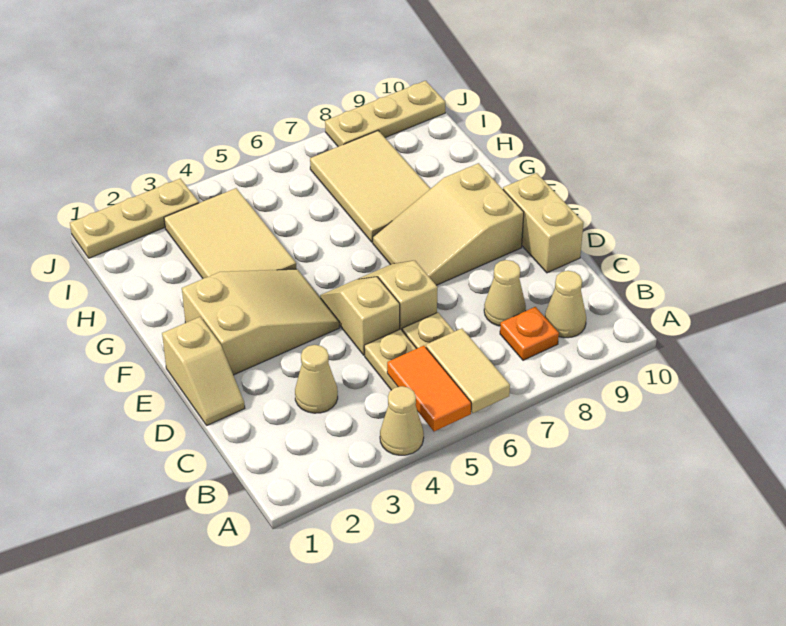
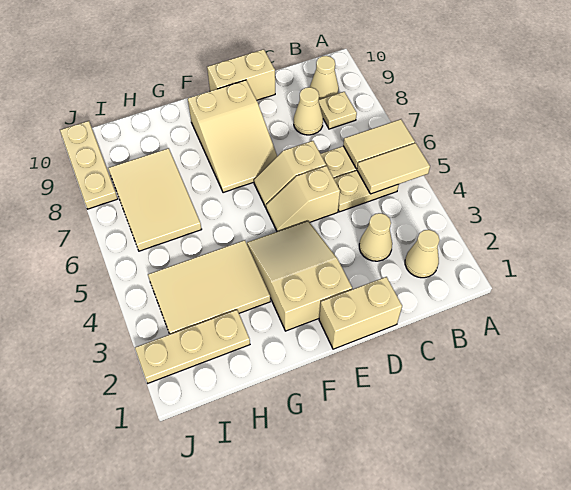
tan cone A4 level 1 -> tan cone B2 level 1
orange tile A5:B5 level 2 -> tan tile A5:B5 level 2
orange plate B8 level 1 -> tan plate B8 level 1
tan slope D1:E1 level 1 top E -> tan brick D1:E1 level 1
tan tile G7:I8 level 1 -> tan tile H6:I8 level 1
tan plate J1:J3 level 1 -> tan plate H2:J2 level 1

